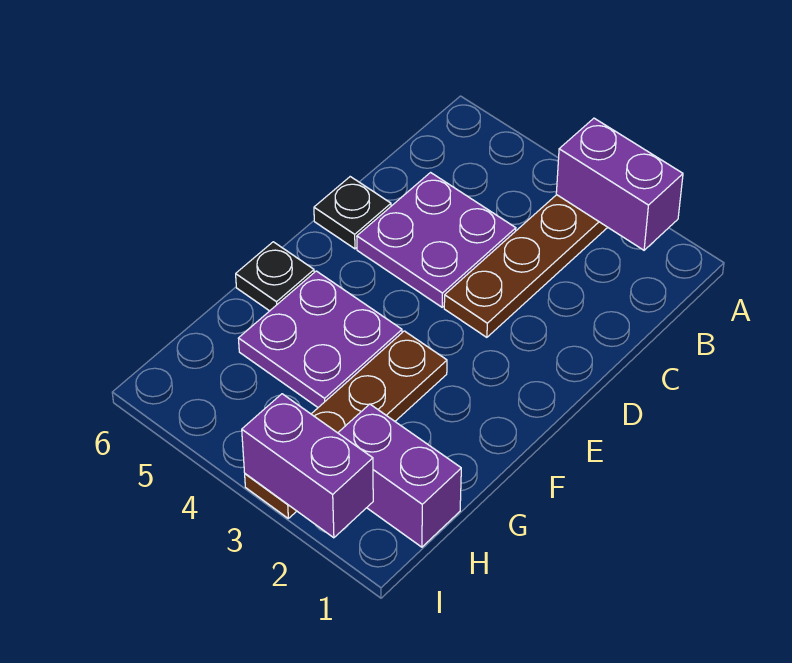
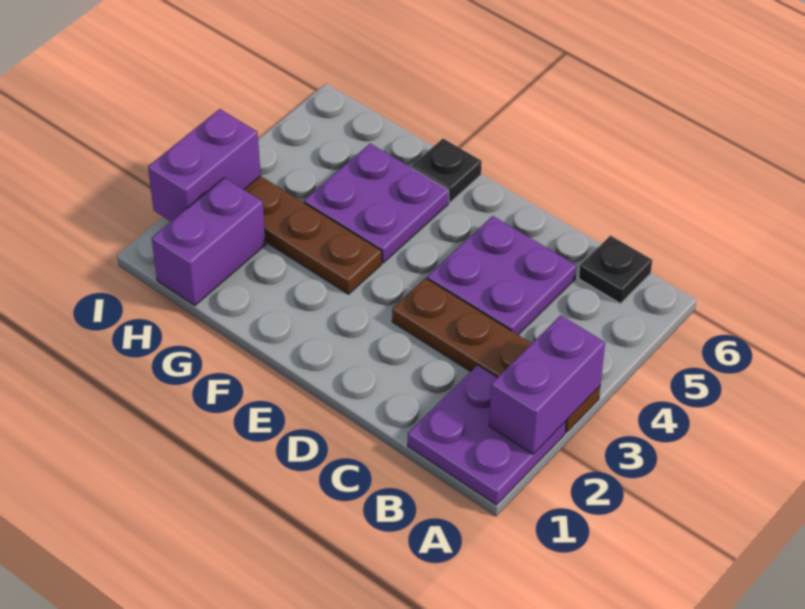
none -> purple plate A1:B2 level 1
black plate D6 level 1 -> black plate B6 level 1

